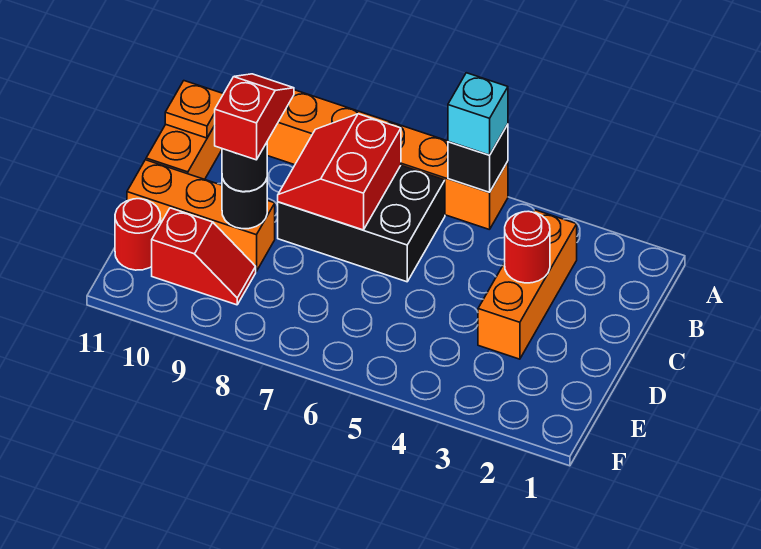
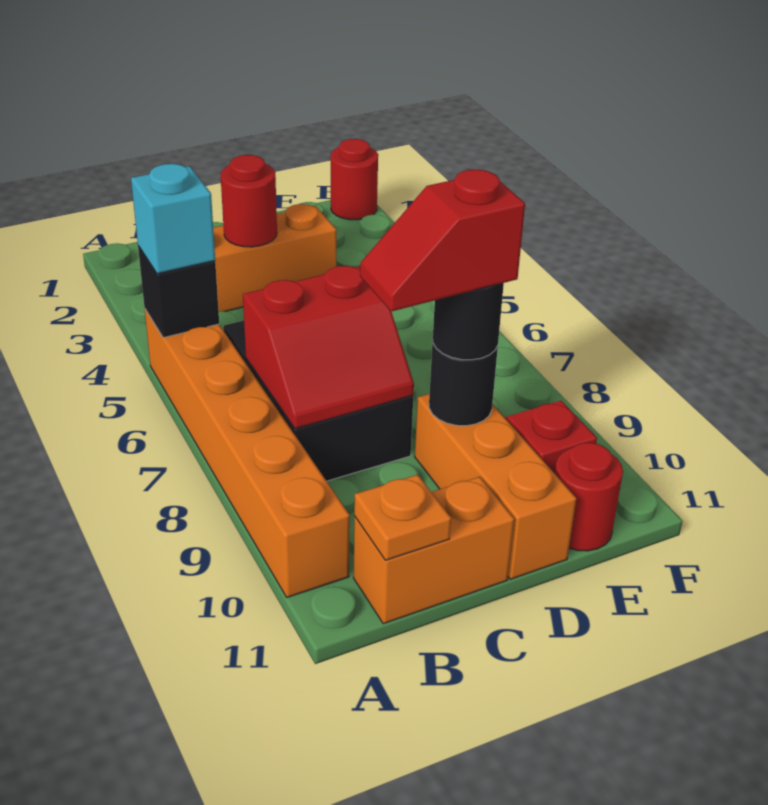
none -> red round brick F1 level 1

